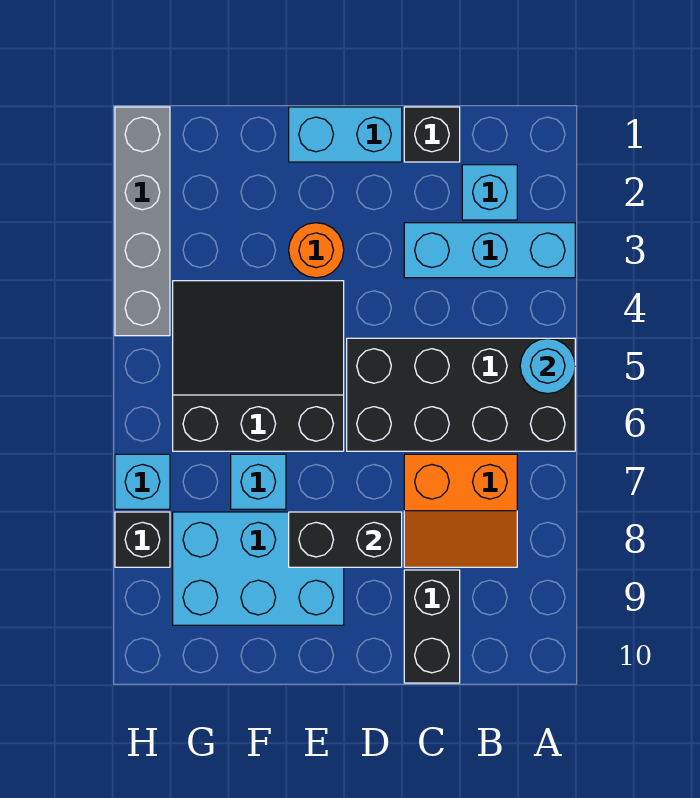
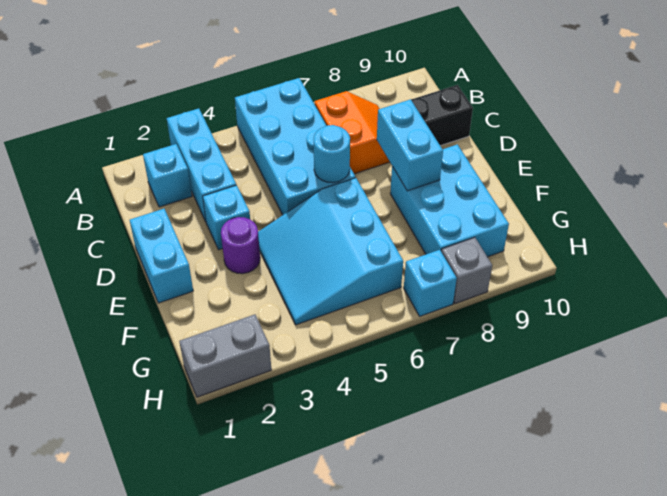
black brick A5:D6 level 1 -> cyan brick A5:D6 level 1
cyan round brick A5 level 2 -> cyan round brick D6 level 2
black brick C1 level 1 -> none
black brick D8:E8 level 2 -> cyan brick D8:E8 level 2
orange round brick E3 level 1 -> purple round brick E3 level 1
black slope E4:G6 level 1 top 6 -> cyan slope E4:G6 level 1 top 6
cyan brick F7 level 1 -> cyan brick D3 level 1
grey brick H1:H4 level 1 -> grey brick H1:H2 level 1
black brick H8 level 1 -> grey brick H8 level 1

